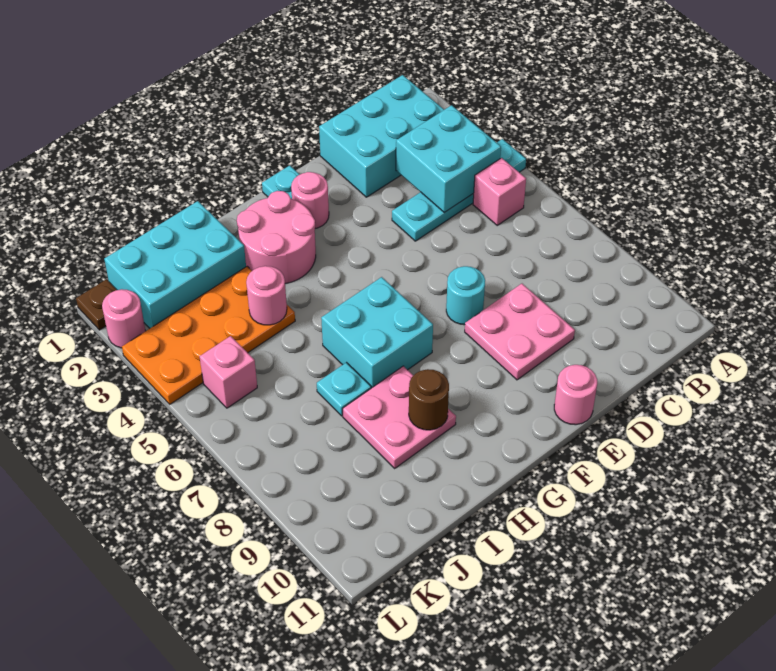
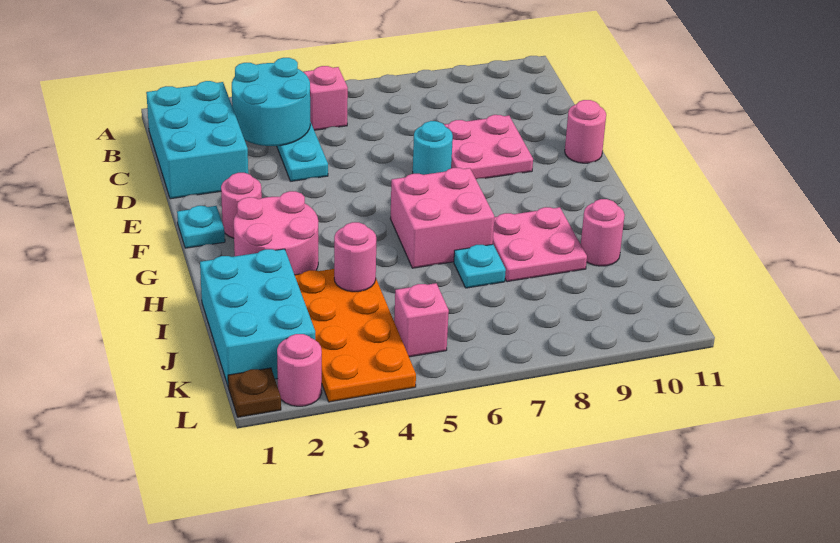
cyan brick B3:C4 level 2 -> cyan round brick B3:C4 level 2
cyan brick G6:H7 level 1 -> pink brick G6:H7 level 1
brown round brick H9 level 2 -> none
none -> pink round brick I10 level 1

